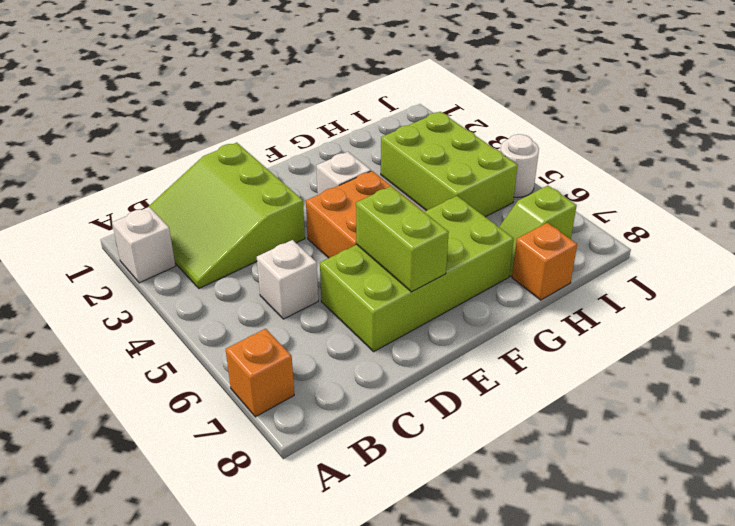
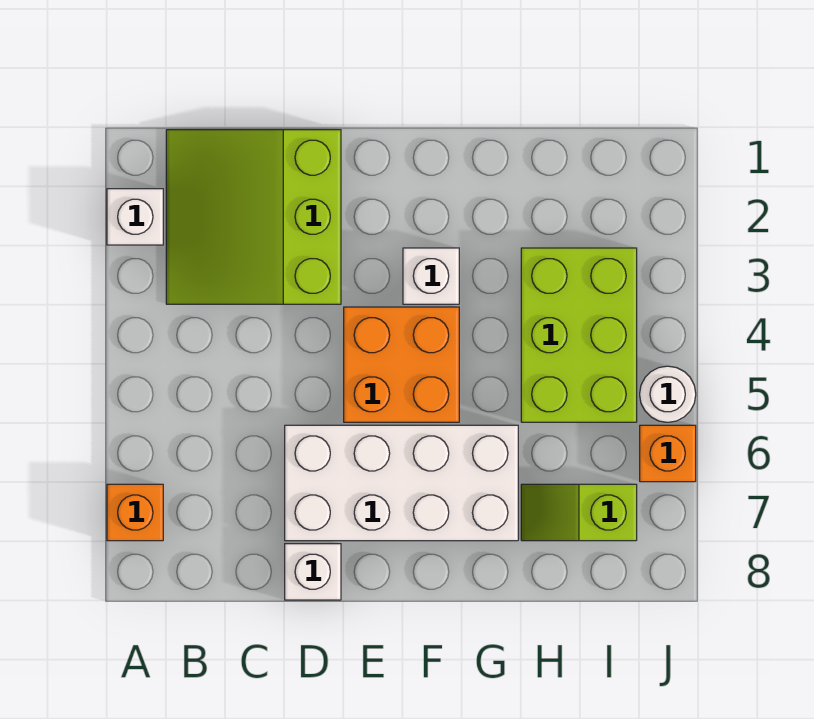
white brick C5 level 1 -> white brick D8 level 1
lime brick D6:G7 level 1 -> white brick D6:G7 level 1
lime brick E6:E7 level 2 -> none
orange brick H8 level 1 -> orange brick J6 level 1

